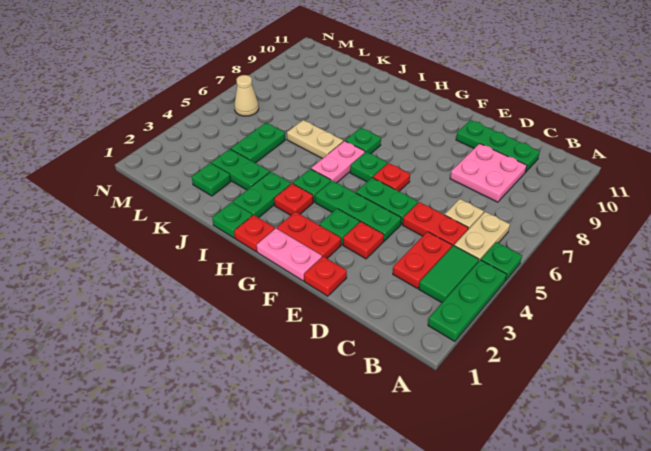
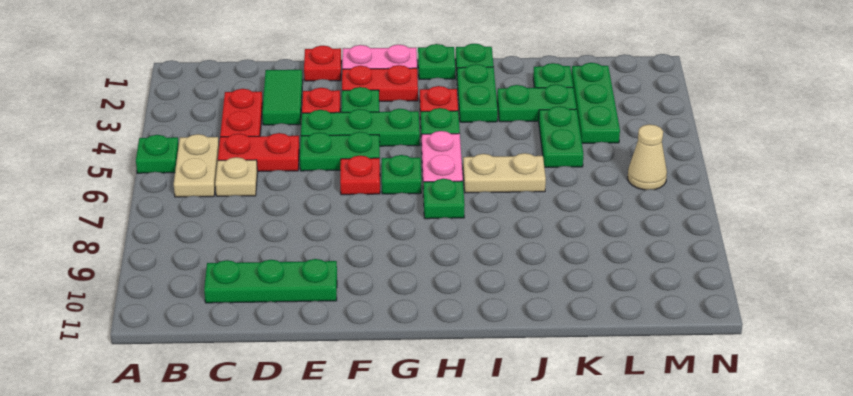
green plate A2:A4 level 1 -> green plate L2:L4 level 1
green tile B3:B4 level 1 -> green tile D2:D3 level 1
pink plate C8:D9 level 1 -> none
red plate H1 level 1 -> green plate H1 level 1

